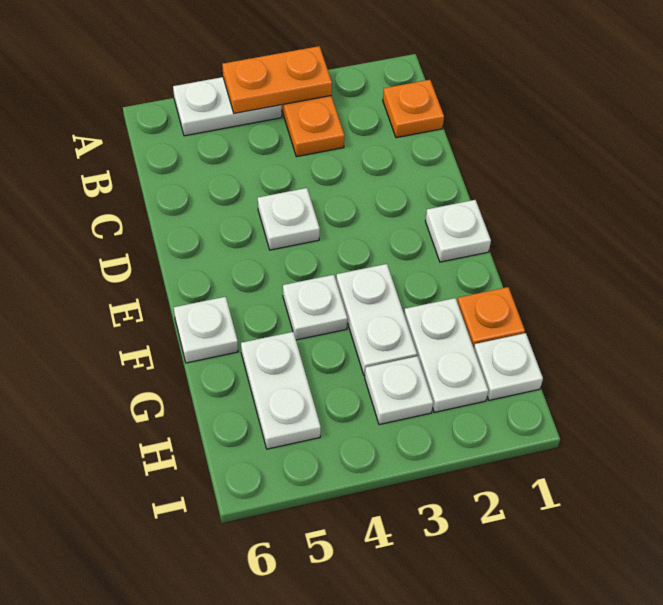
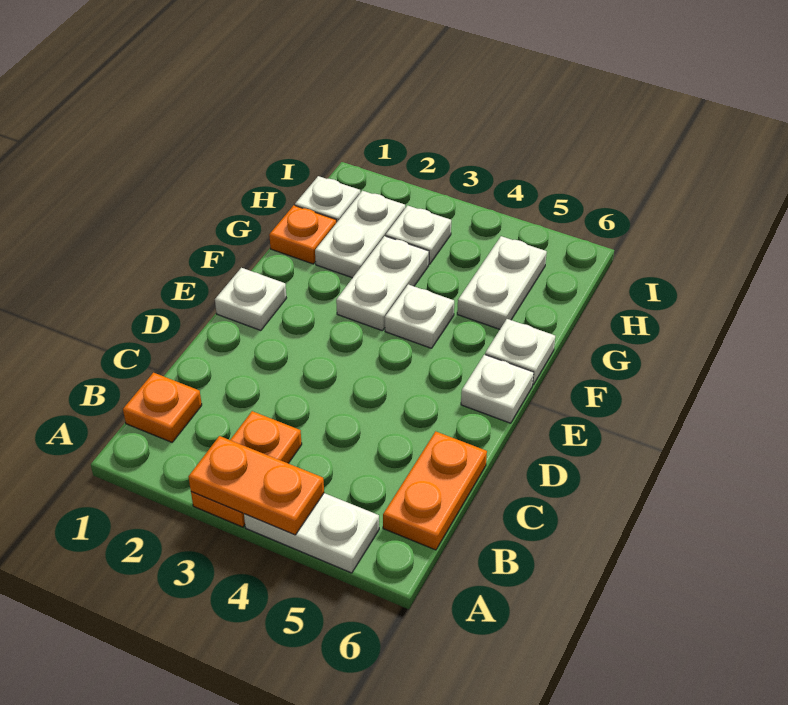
none -> orange plate B6:C6 level 1
white plate D4 level 1 -> white plate E6 level 1

